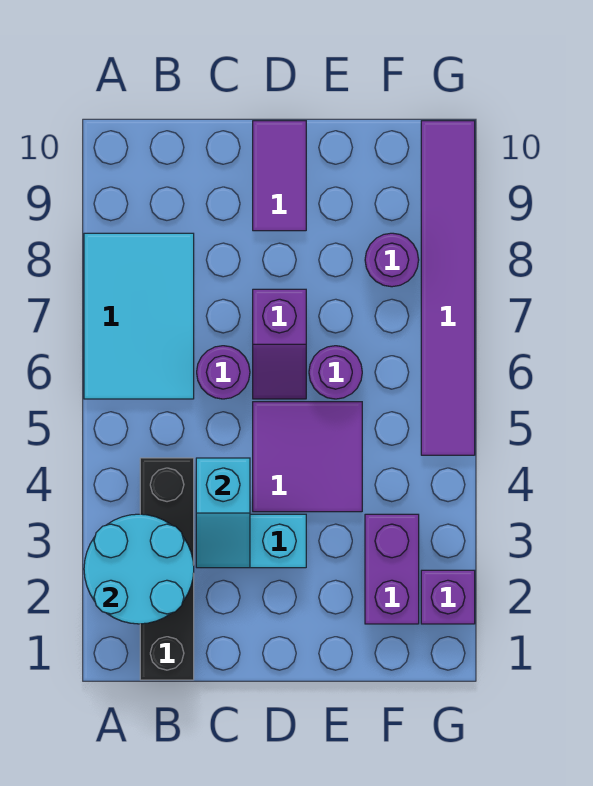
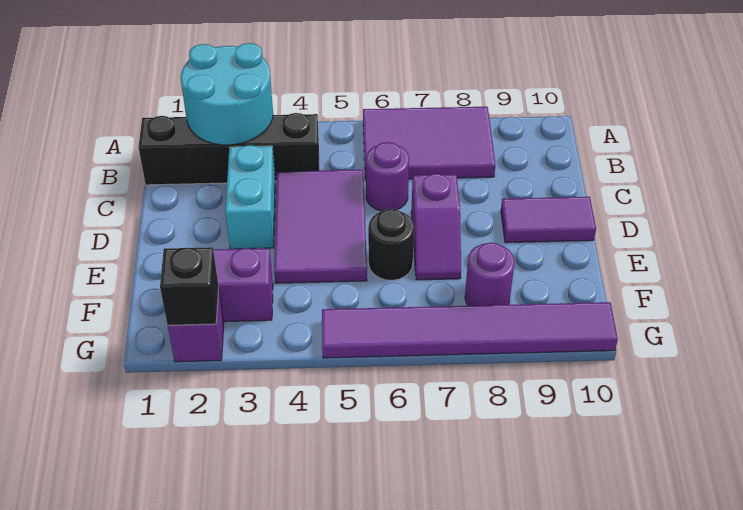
cyan tile A6:B8 level 1 -> purple tile A6:B8 level 1
cyan slope C3:C4 level 2 top 4 -> none
purple tile D4:E5 level 1 -> purple tile C4:E5 level 1
purple slope D6:D7 level 1 top 7 -> purple slope D7:E7 level 1 top D
purple round brick E6 level 1 -> black round brick E6 level 1
none -> black brick G2 level 2

